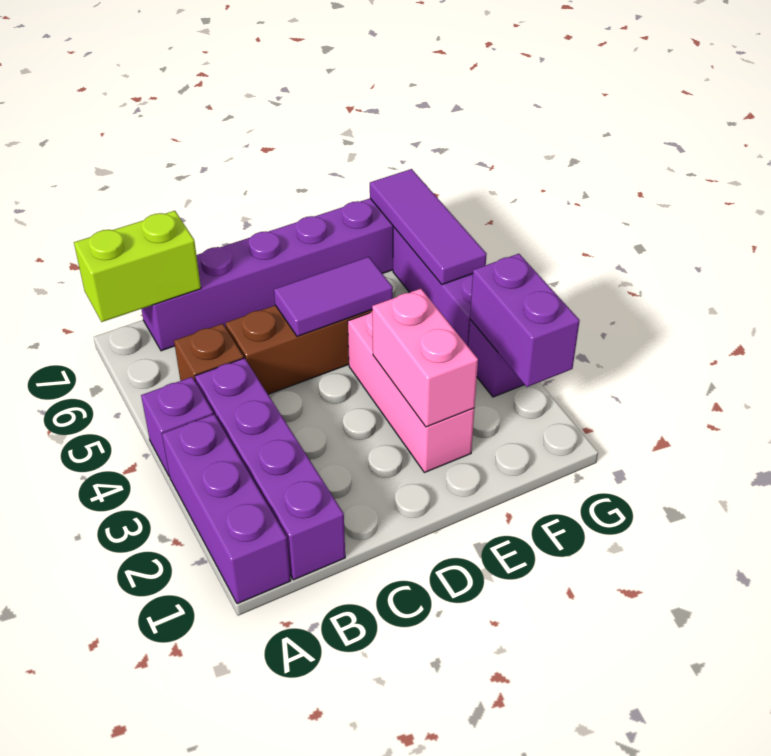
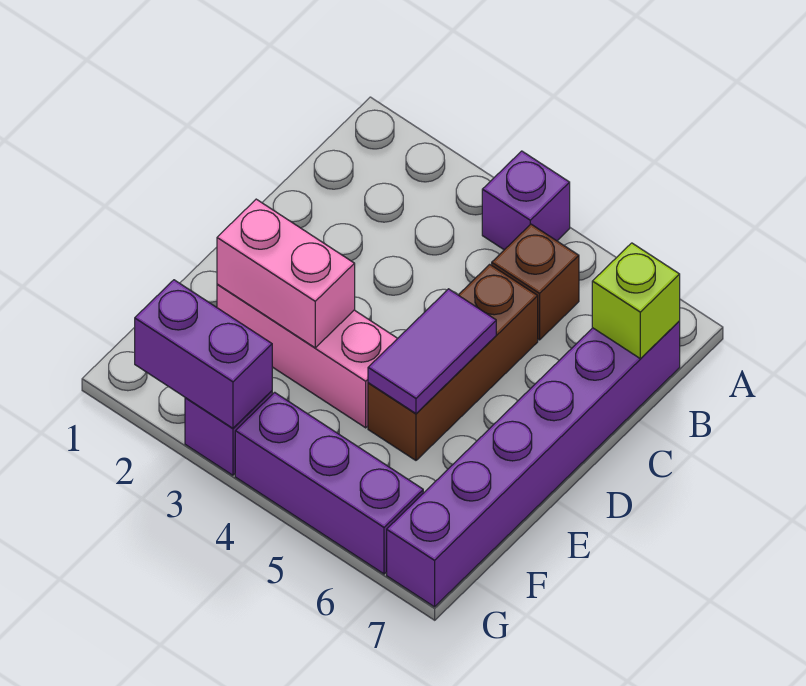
purple brick A1:A3 level 1 -> none
lime brick A7:B7 level 2 -> lime brick B7 level 2
purple brick B1:B4 level 1 -> none
purple tile G5:G7 level 2 -> none

